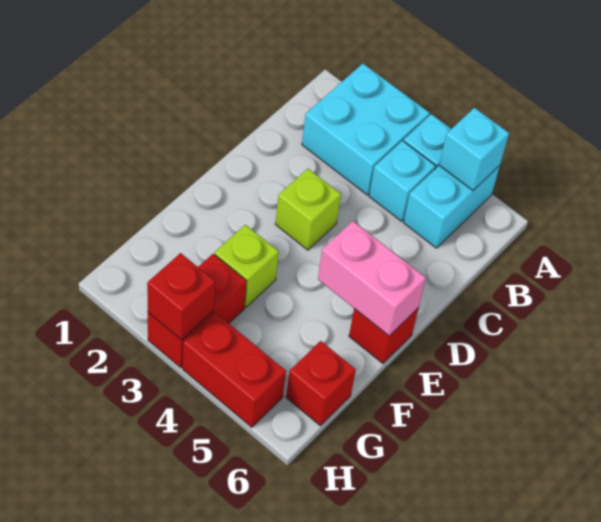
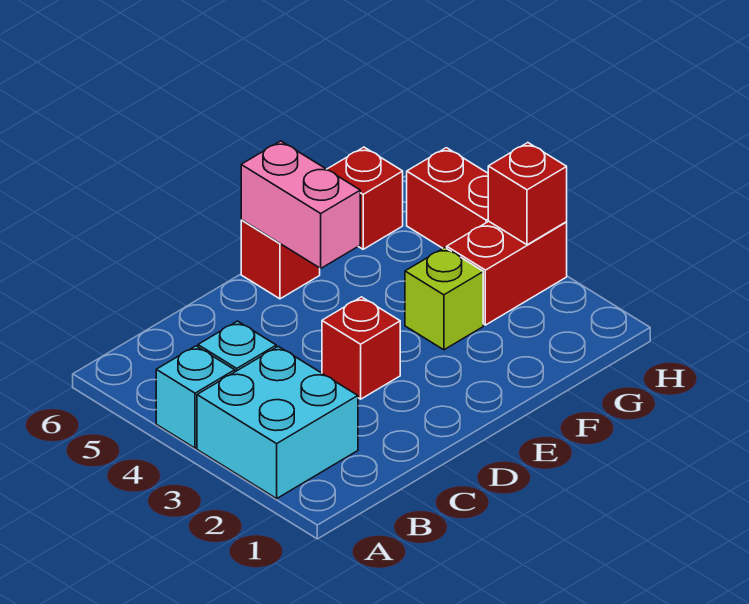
cyan brick A5:B5 level 1 -> none
cyan brick A5 level 2 -> none
lime brick D3 level 1 -> red brick D3 level 1

